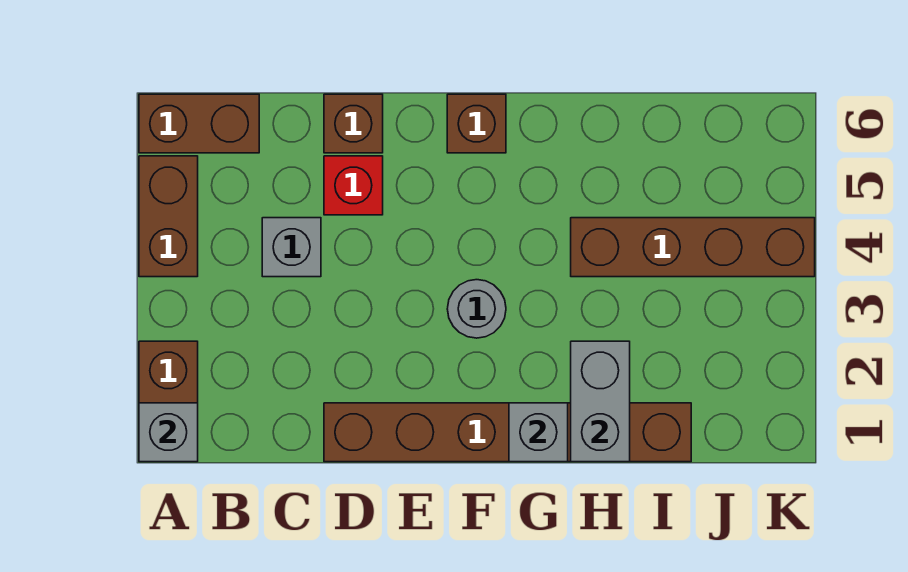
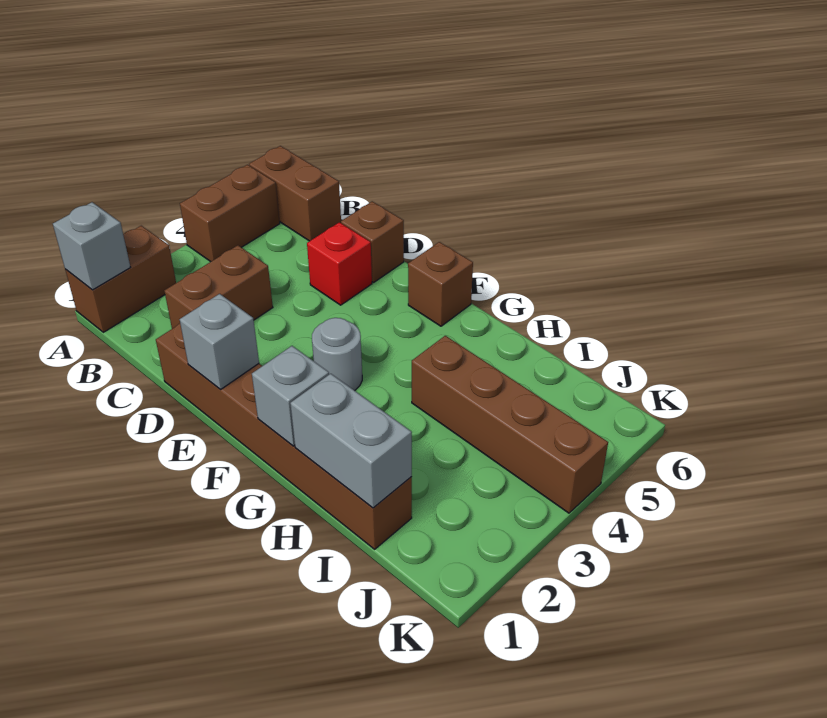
none -> brown brick C2:C3 level 1
grey brick C4 level 1 -> grey brick E1 level 2
grey brick H1:H2 level 2 -> grey brick H1:I1 level 2

